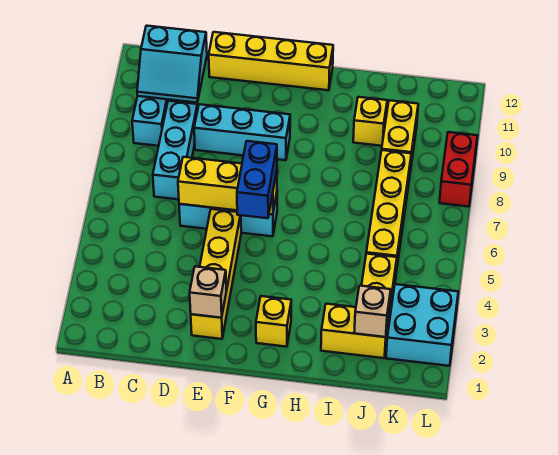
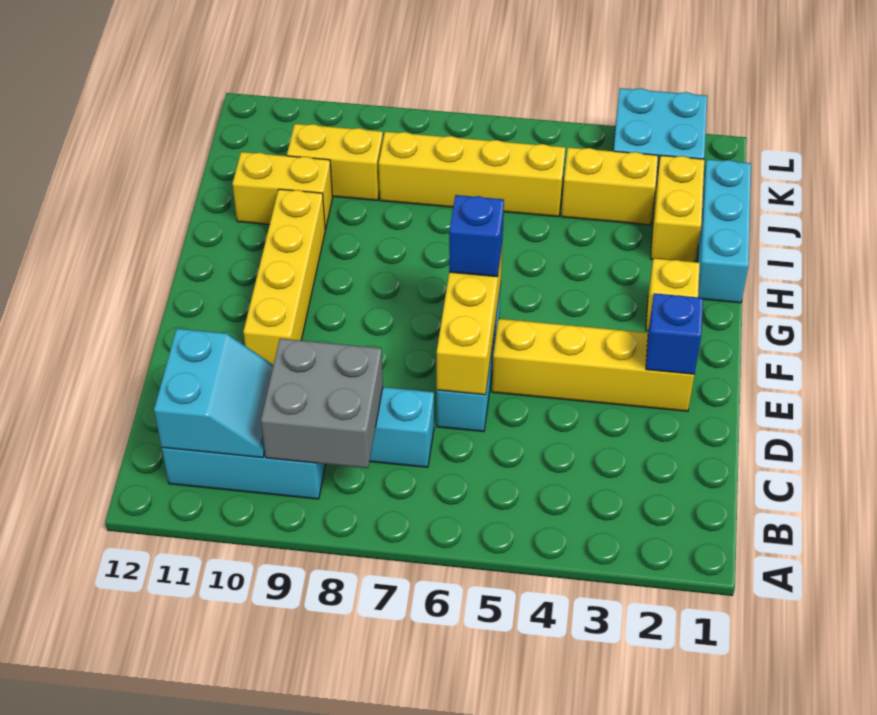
none -> grey brick B8:C9 level 2
cyan brick D9:F9 level 1 -> cyan brick H1:J1 level 1
yellow brick D12:G12 level 1 -> yellow brick E10:H10 level 1
tan brick E2 level 2 -> blue brick E2 level 2
blue brick F5:F6 level 3 -> blue brick F6 level 3
yellow brick I10 level 1 -> yellow brick I10:I11 level 1
tan brick J2 level 2 -> none
red brick L8:L9 level 1 -> none

